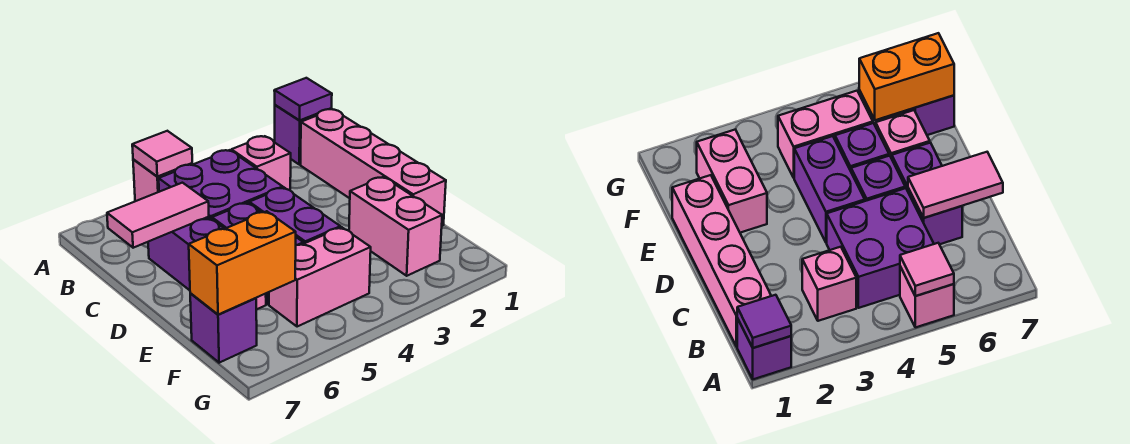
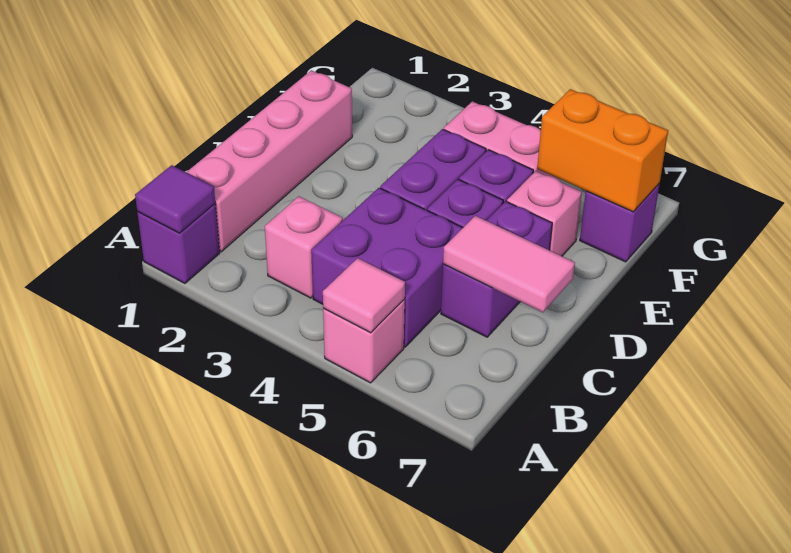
pink brick E2:F2 level 1 -> none

